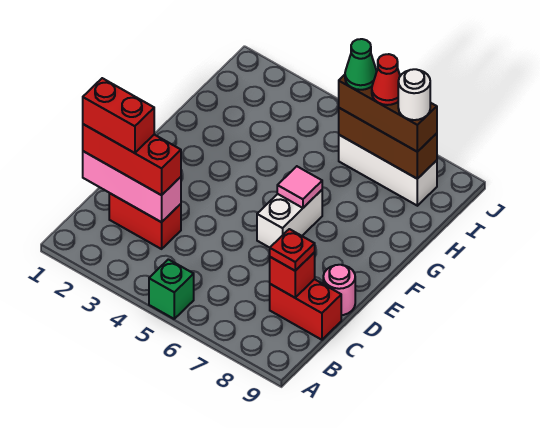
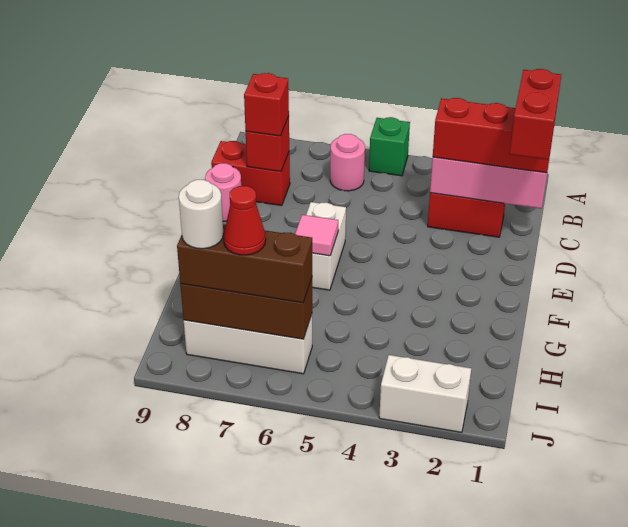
none -> pink round brick B6 level 1
red brick C1:C2 level 4 -> red brick C1:D1 level 4
red plate C8 level 3 -> red brick C8 level 3
green cone I6 level 4 -> none
none -> white brick J2:J3 level 1

